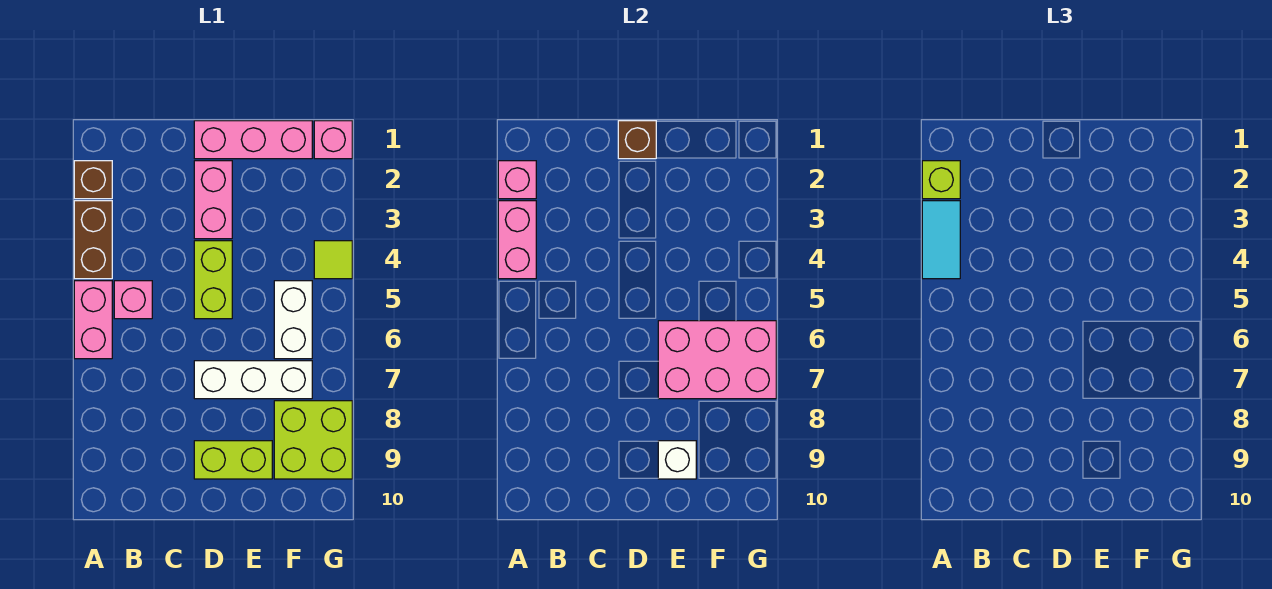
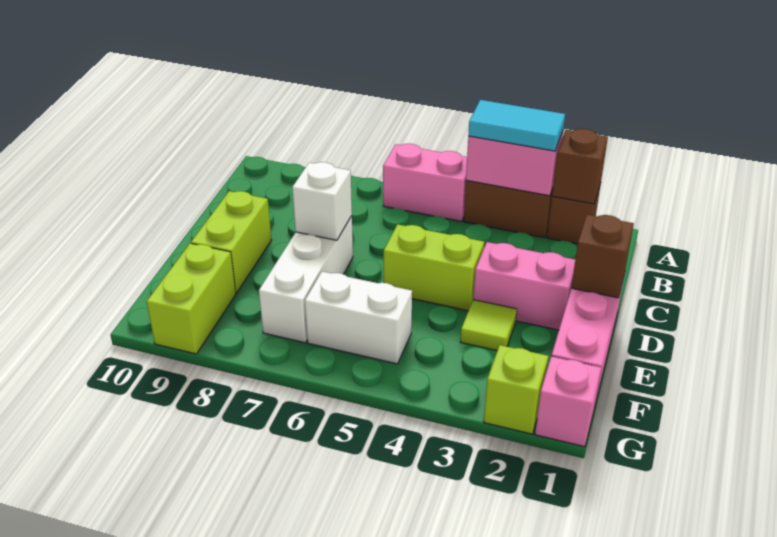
pink brick A2 level 2 -> brown brick A2 level 2
lime brick A2 level 3 -> lime brick G2 level 1
pink brick B5 level 1 -> none
pink brick E6:G7 level 2 -> none
white brick E9 level 2 -> white brick D7 level 2
lime brick F8:G9 level 1 -> lime brick F9:G9 level 1
lime tile G4 level 1 -> lime tile E3 level 1

